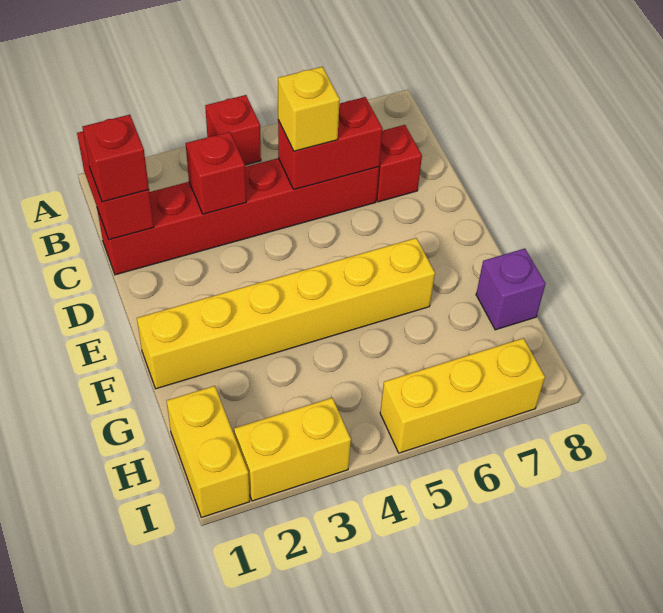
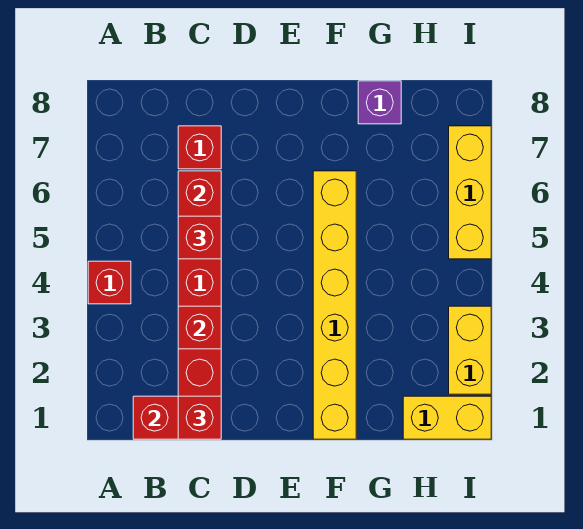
yellow brick C5 level 3 -> red brick C5 level 3

